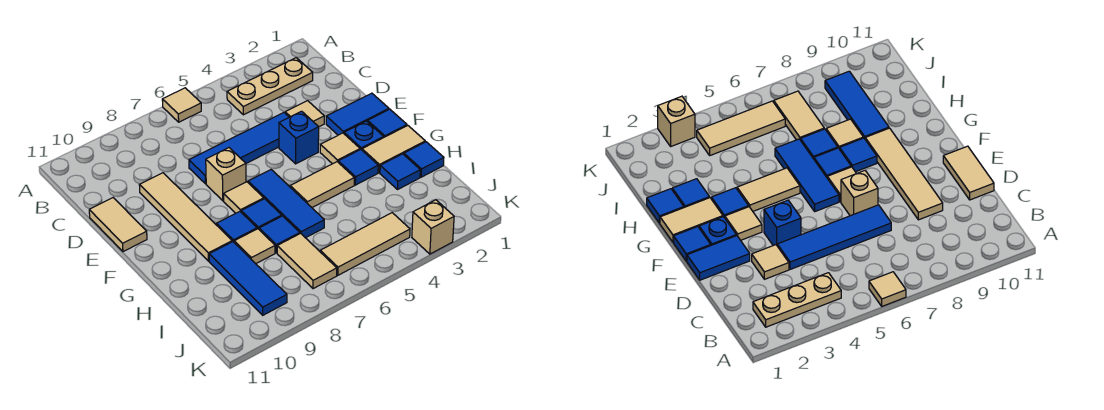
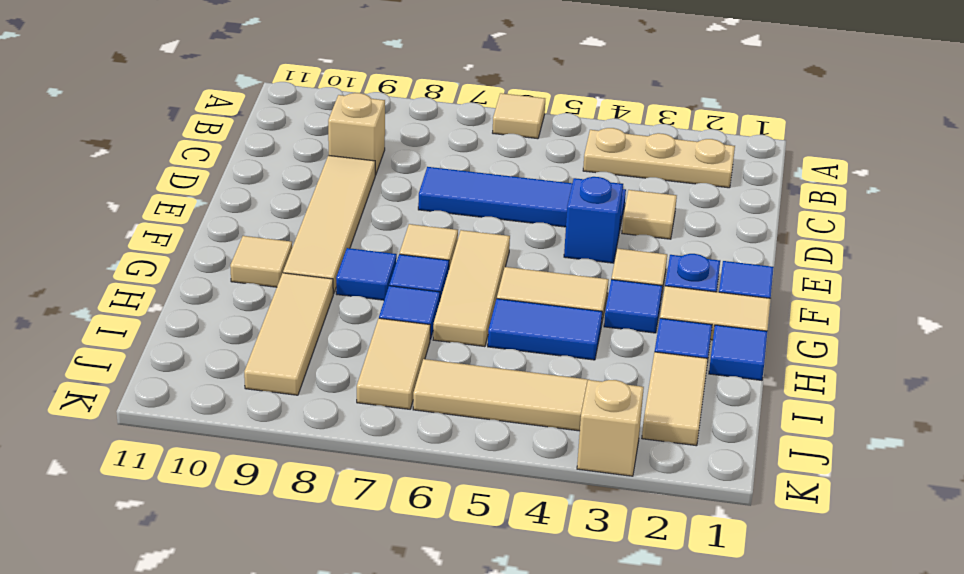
tan tile D11:E11 level 1 -> tan tile I2:J2 level 1
blue tile E1:E2 level 1 -> blue tile H4:H5 level 1
tan brick E7 level 1 -> tan brick C9 level 1
blue tile F6:H6 level 1 -> tan tile F6:H6 level 1
tan tile H8 level 1 -> tan tile G10 level 1
blue tile H9:J9 level 1 -> tan tile H9:J9 level 1

